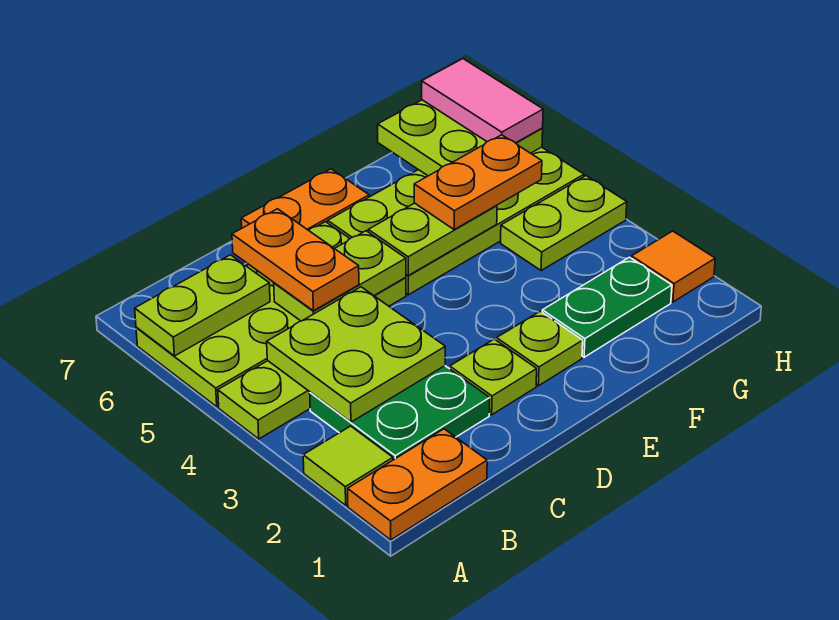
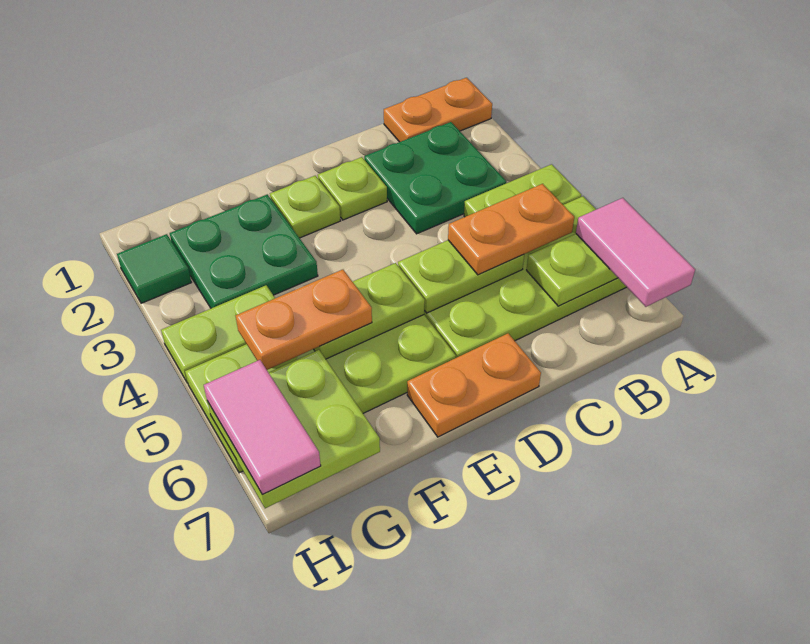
lime tile A2 level 1 -> none
none -> pink tile A6:A7 level 3
lime plate B3:C4 level 2 -> none
orange plate C5:C6 level 3 -> orange plate B5:C5 level 3
green plate F2:G2 level 1 -> green plate F2:G3 level 1
orange tile H2 level 1 -> green tile H2 level 1

